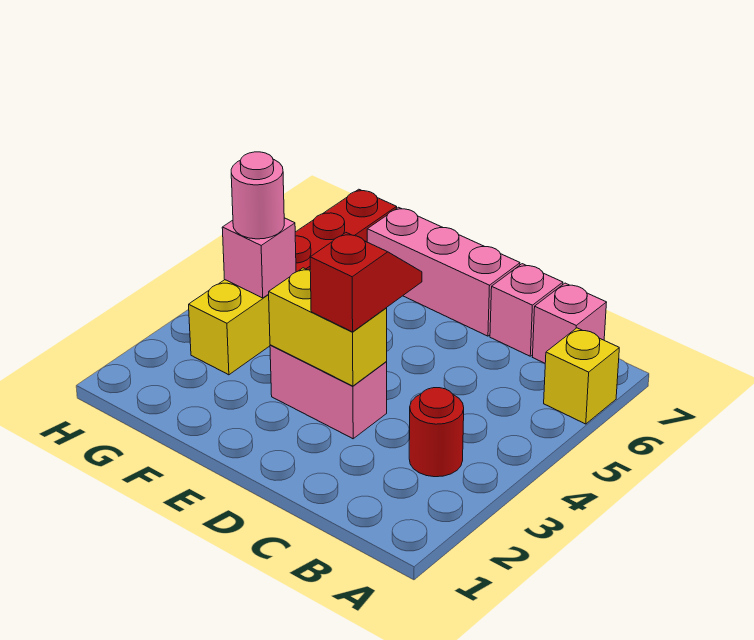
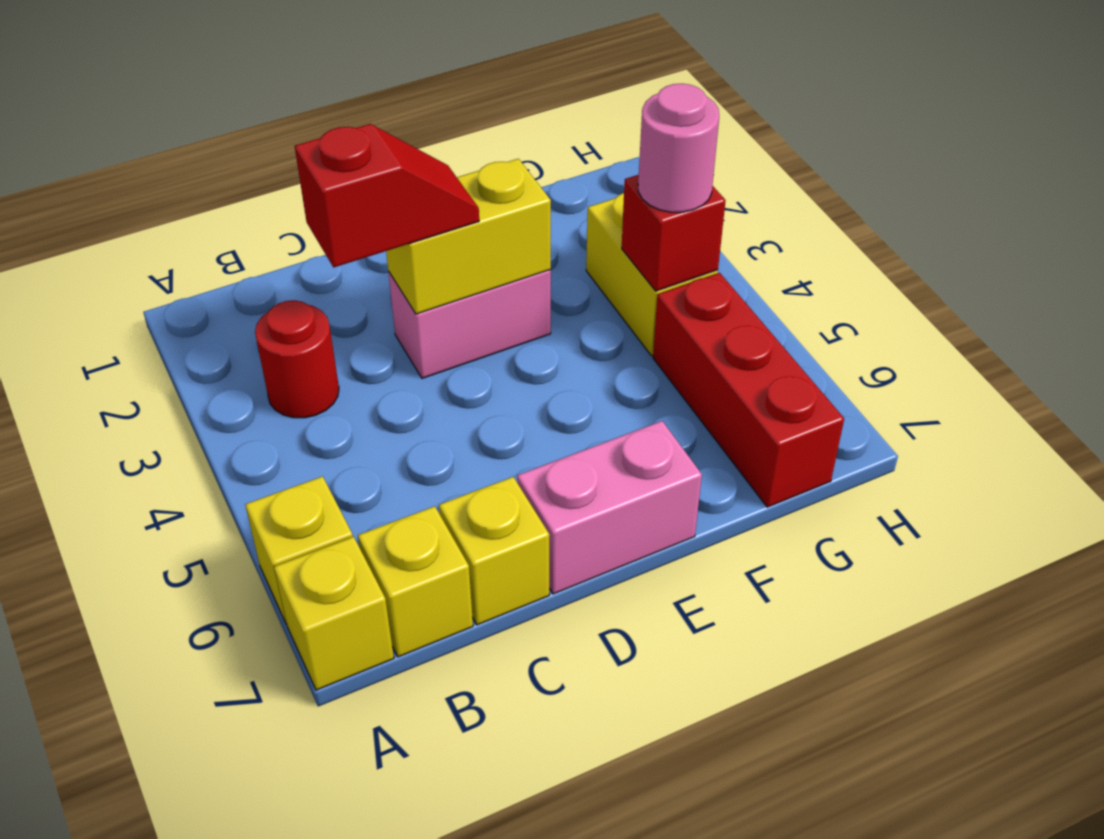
none -> yellow brick A7 level 1
pink brick B7 level 1 -> yellow brick B7 level 1
pink brick C7 level 1 -> yellow brick C7 level 1
red slope D3:D4 level 3 top 3 -> red slope C3:D3 level 3 top C
pink brick D7:F7 level 1 -> pink brick D7:E7 level 1
pink brick G4 level 2 -> red brick G4 level 2

